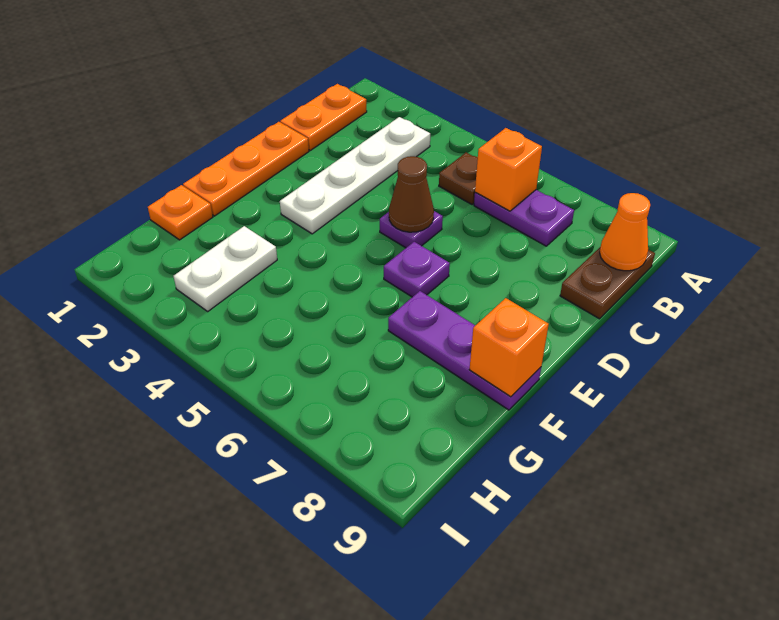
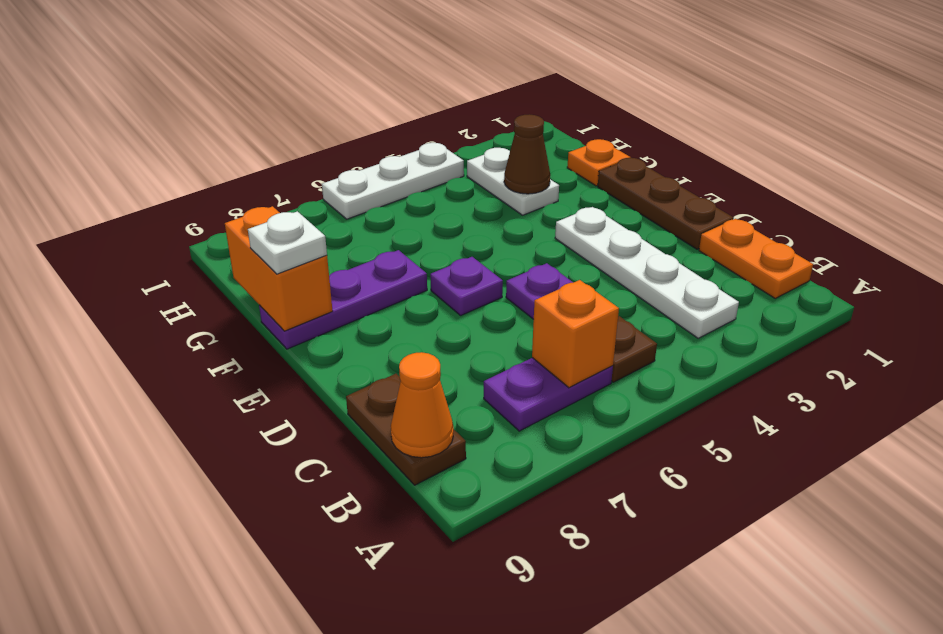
orange plate D1:F1 level 1 -> brown plate D1:F1 level 1
brown cone D5 level 2 -> brown cone G3 level 2
orange brick F9 level 2 -> orange brick F9:G9 level 2
none -> white plate F9 level 3
none -> white plate I4:I6 level 1

